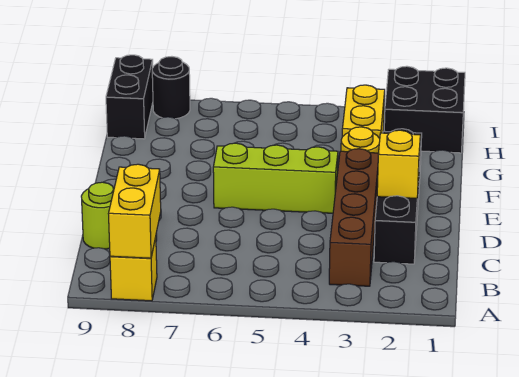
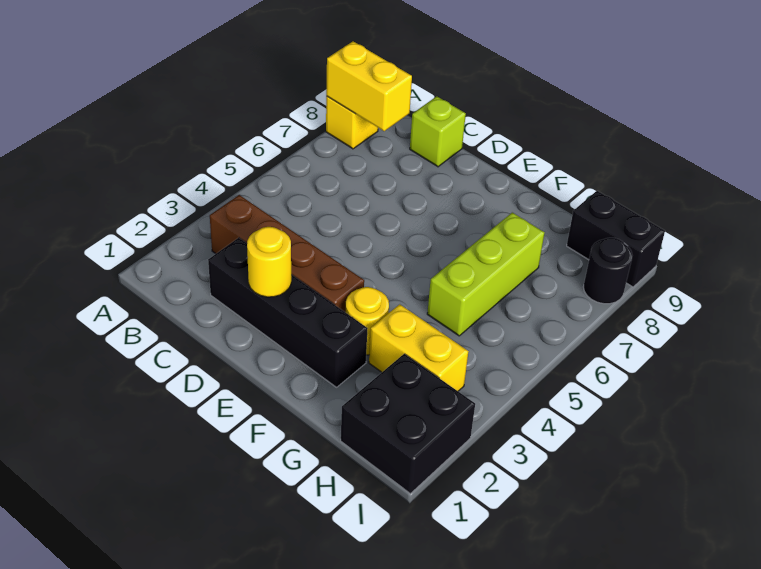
lime round brick C9 level 1 -> lime brick C9 level 1
yellow brick D2 level 2 -> yellow round brick D2 level 2
lime brick E4:E6 level 1 -> lime brick G5:G7 level 1

